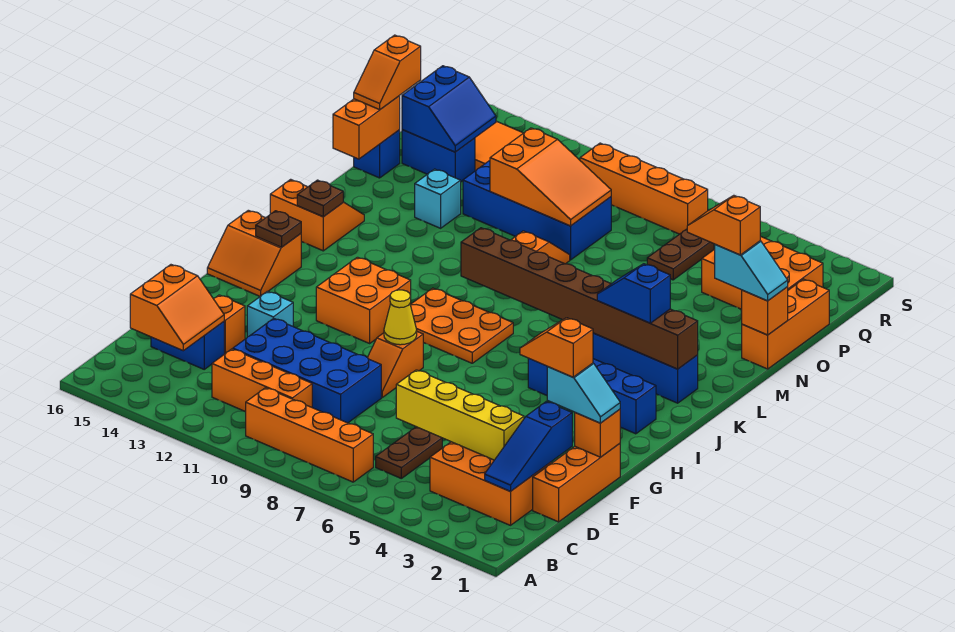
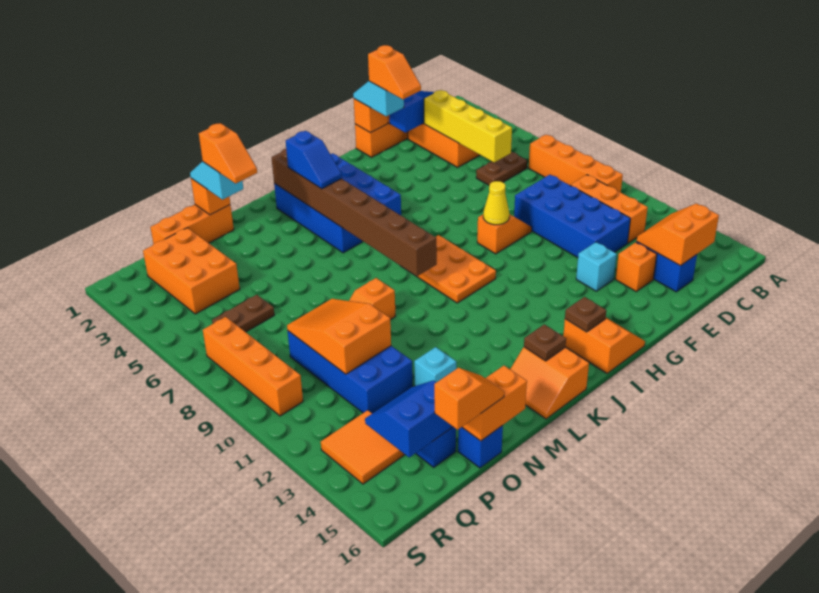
orange brick H11:I12 level 1 -> none

